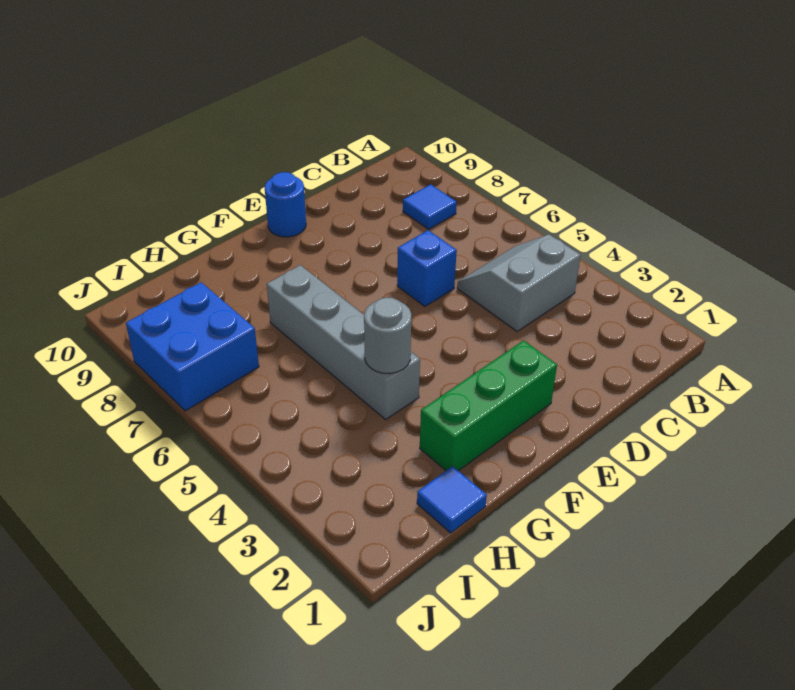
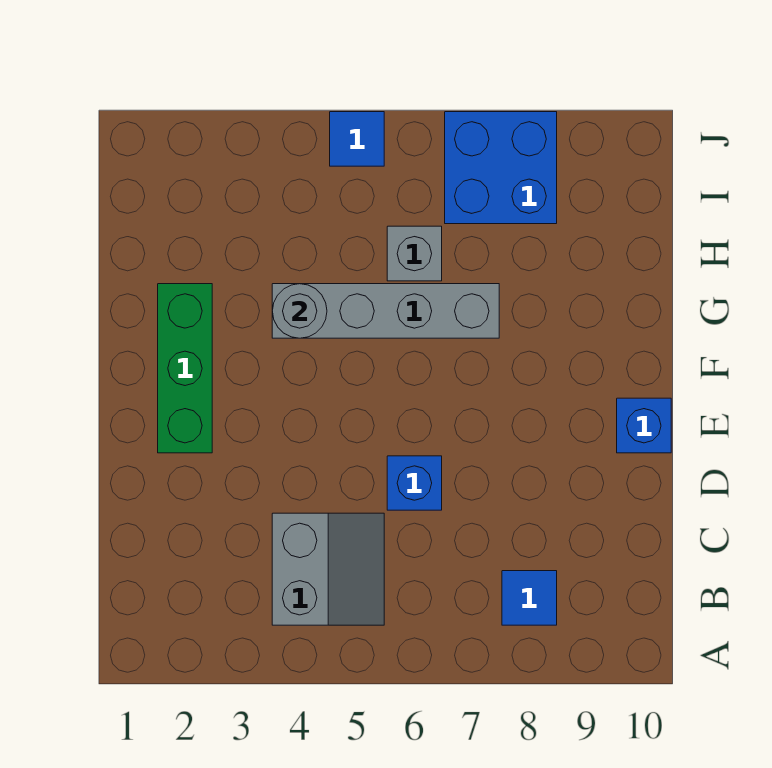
blue round brick E10 level 1 -> blue brick E10 level 1
blue tile H1 level 1 -> blue tile J5 level 1
none -> grey brick H6 level 1

